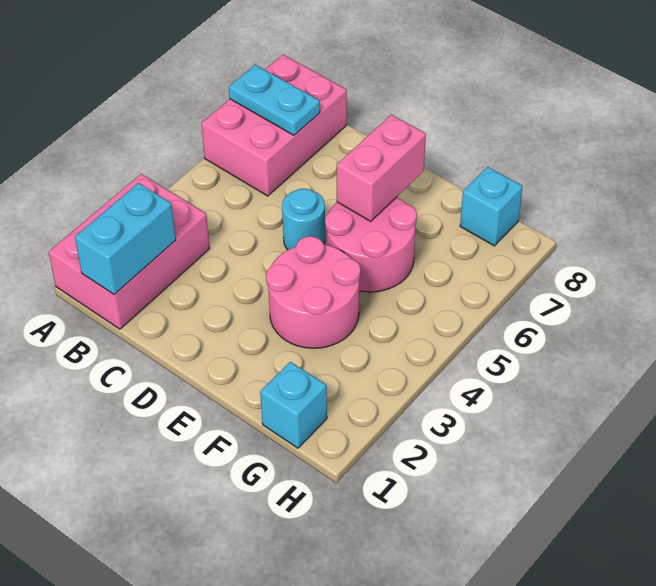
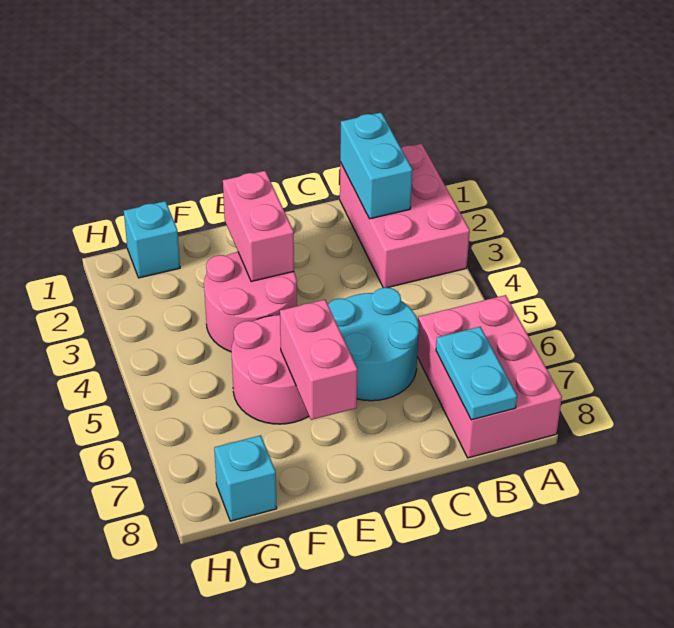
cyan plate A7:B7 level 2 -> cyan plate B7:B8 level 2
cyan round brick D5 level 1 -> cyan round brick C5:D6 level 1
none -> pink brick E2:E3 level 2

